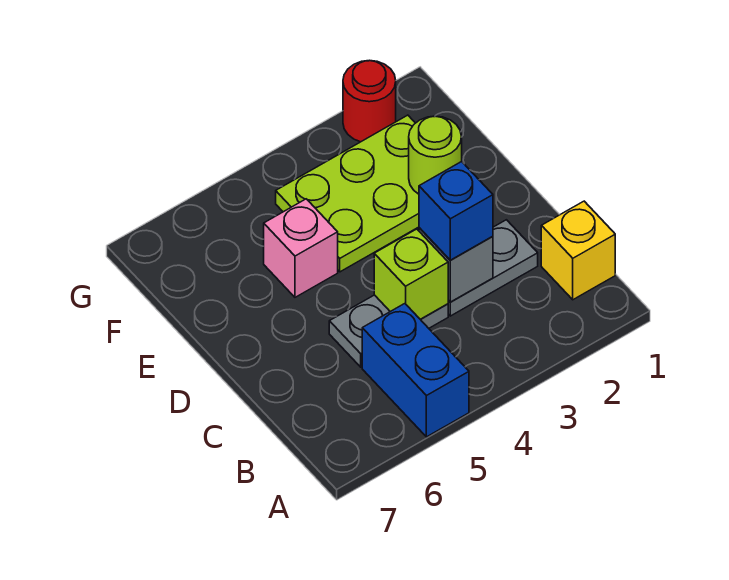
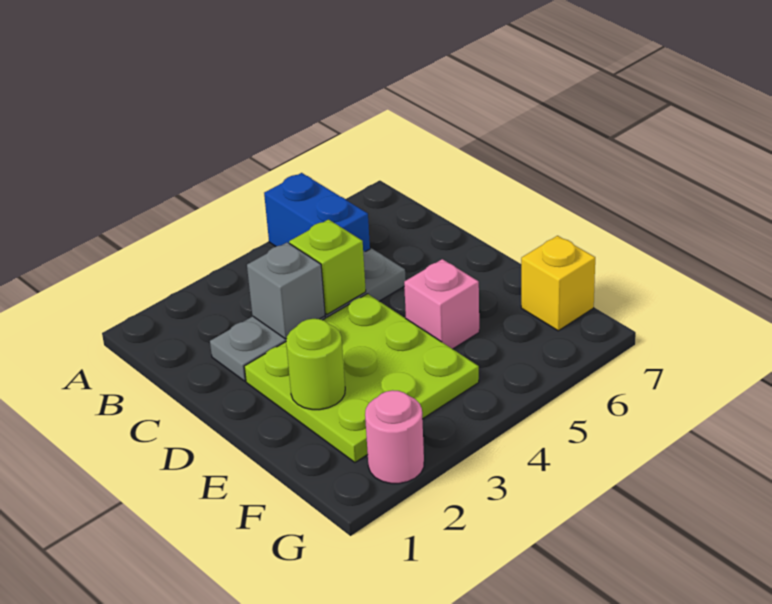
yellow brick B1 level 1 -> yellow brick F7 level 1
blue brick C3 level 3 -> none
lime plate E2:F4 level 1 -> lime plate D2:F4 level 1
red round brick G2 level 1 -> pink round brick G2 level 1

